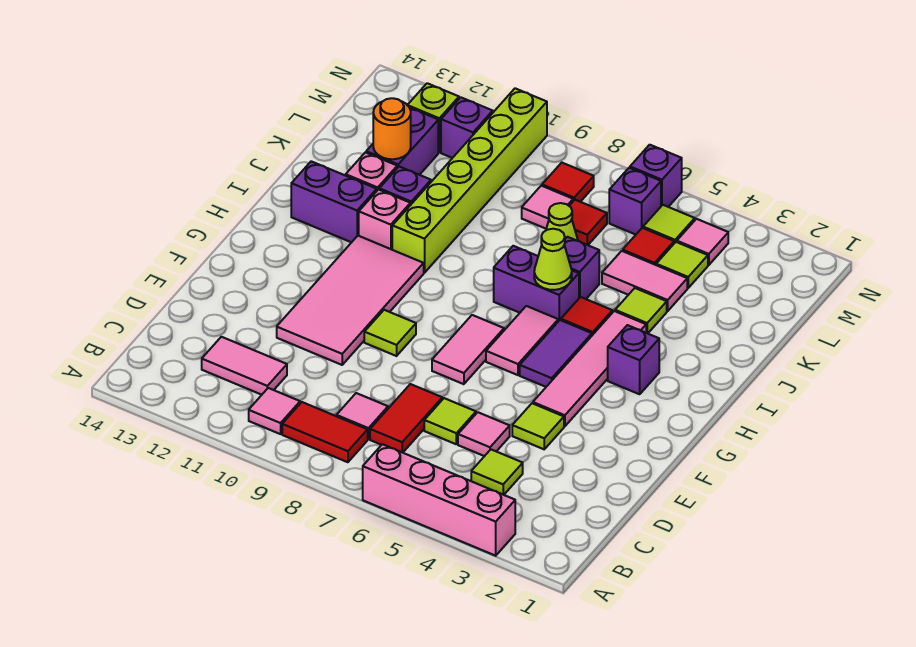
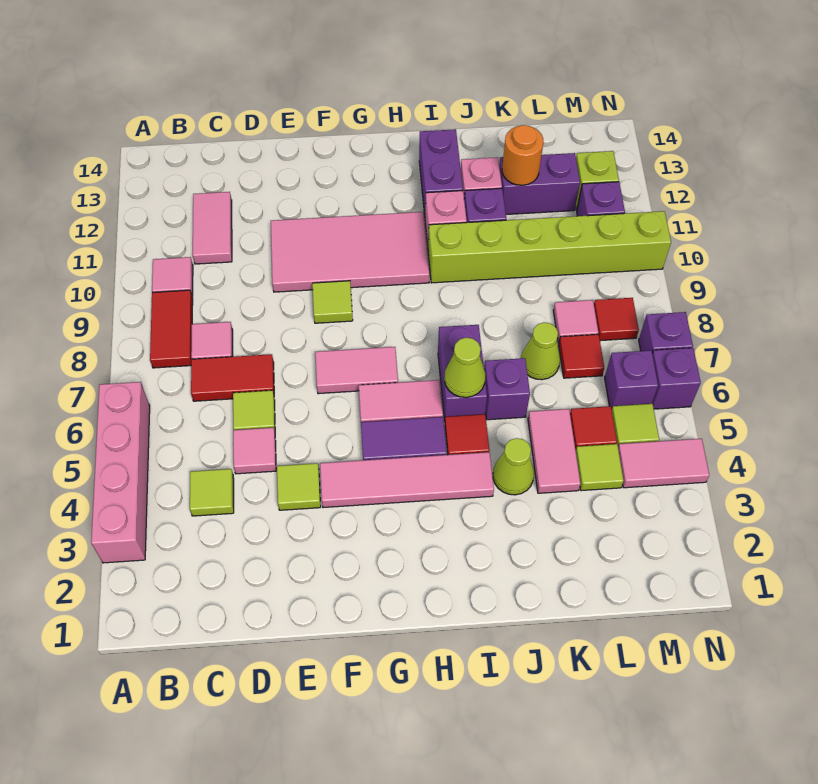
purple brick H3 level 1 -> purple brick N7 level 1
lime tile J4 level 1 -> lime cone J4 level 1
pink tile M4 level 1 -> pink tile M4:N4 level 1

